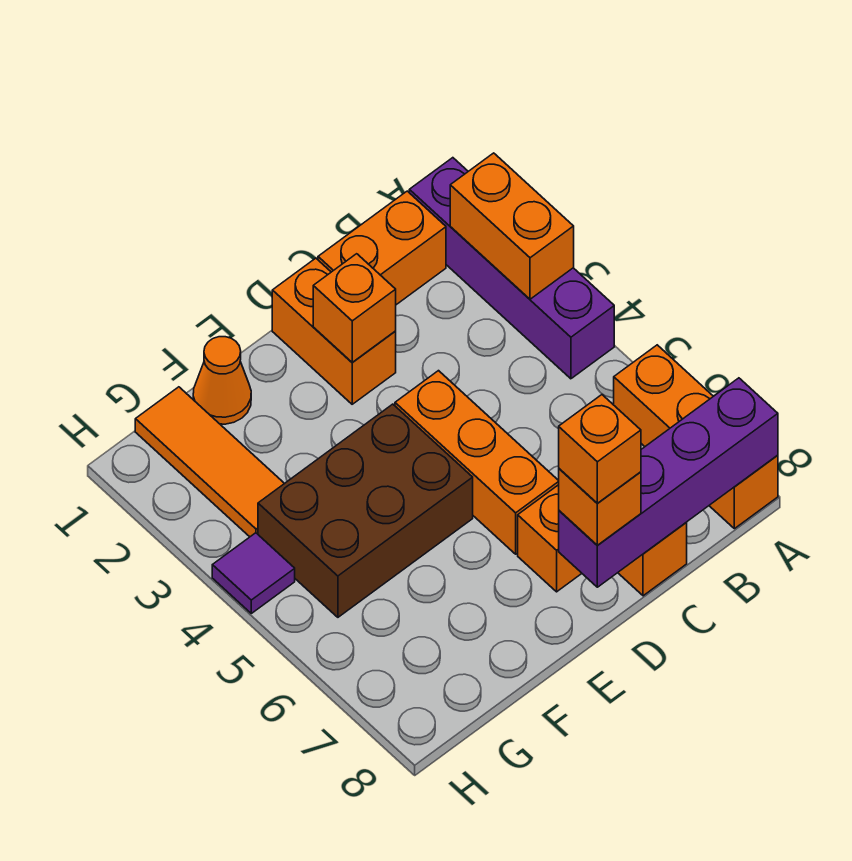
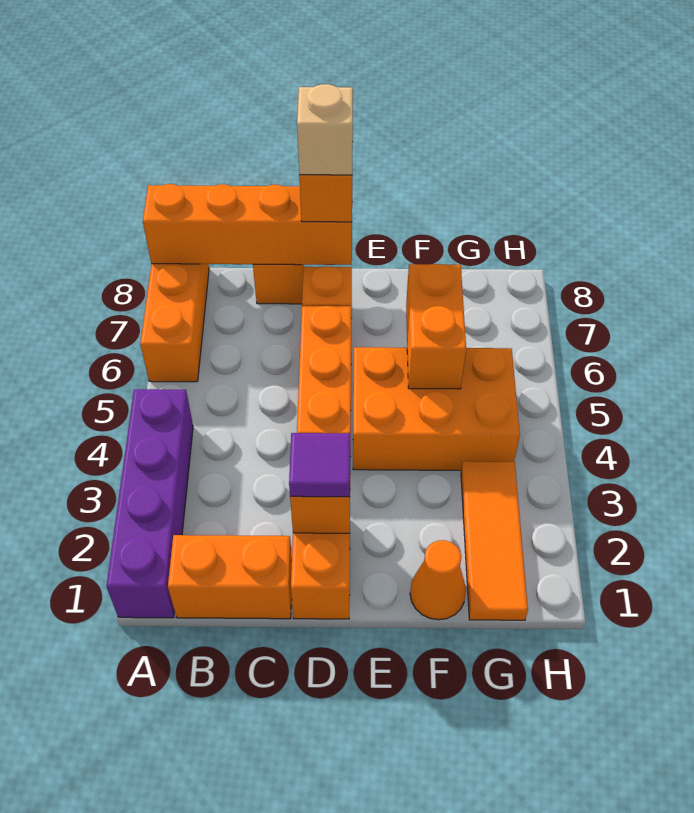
orange brick A2:A3 level 2 -> orange brick F5:F6 level 2
purple brick A8:D8 level 2 -> orange brick A8:D8 level 2
orange brick D8 level 4 -> tan brick D8 level 4
brown brick E4:G5 level 1 -> orange brick E4:G5 level 1
purple tile H4 level 1 -> purple tile D2 level 3

